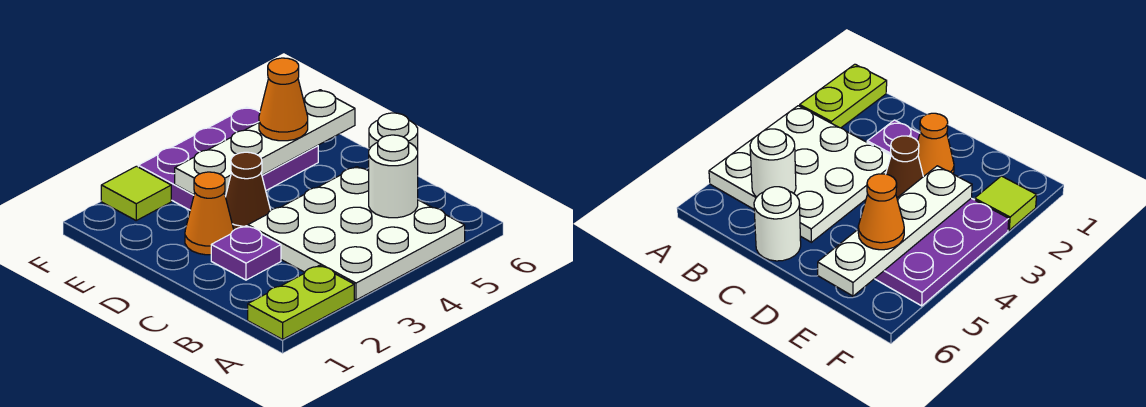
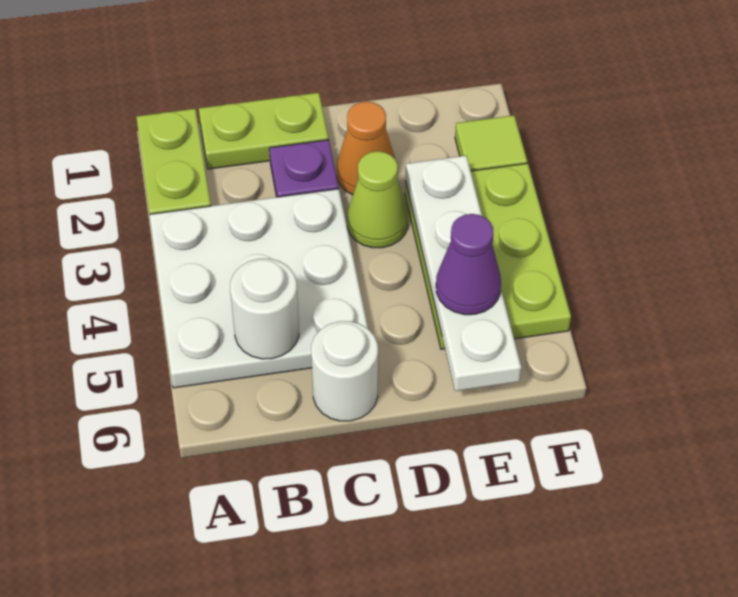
none -> lime plate B1:C1 level 1
brown cone D3 level 1 -> lime cone D3 level 1
purple plate E3:F5 level 1 -> lime plate E3:F5 level 1
orange cone E5 level 3 -> purple cone E5 level 3

